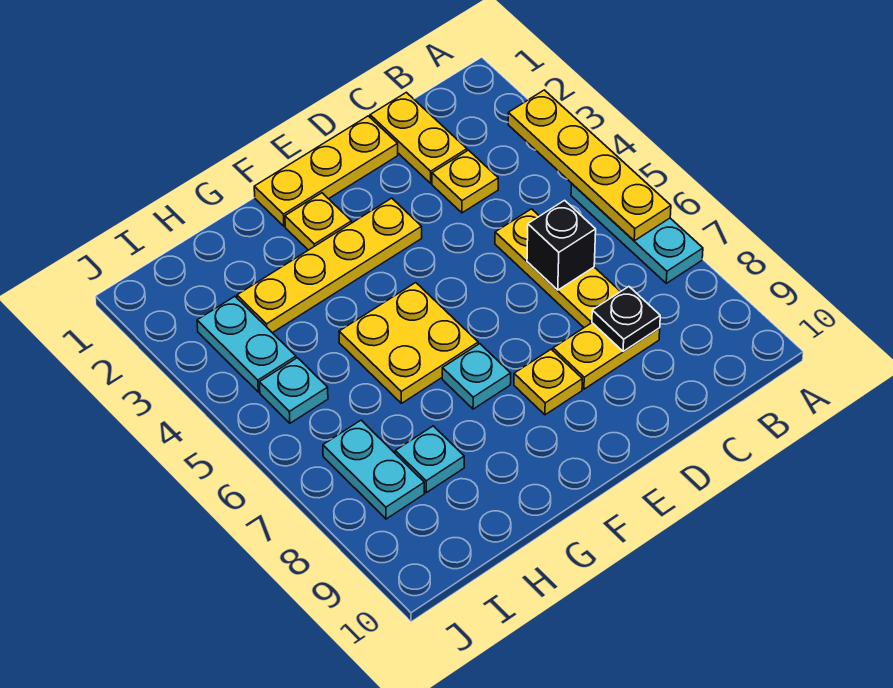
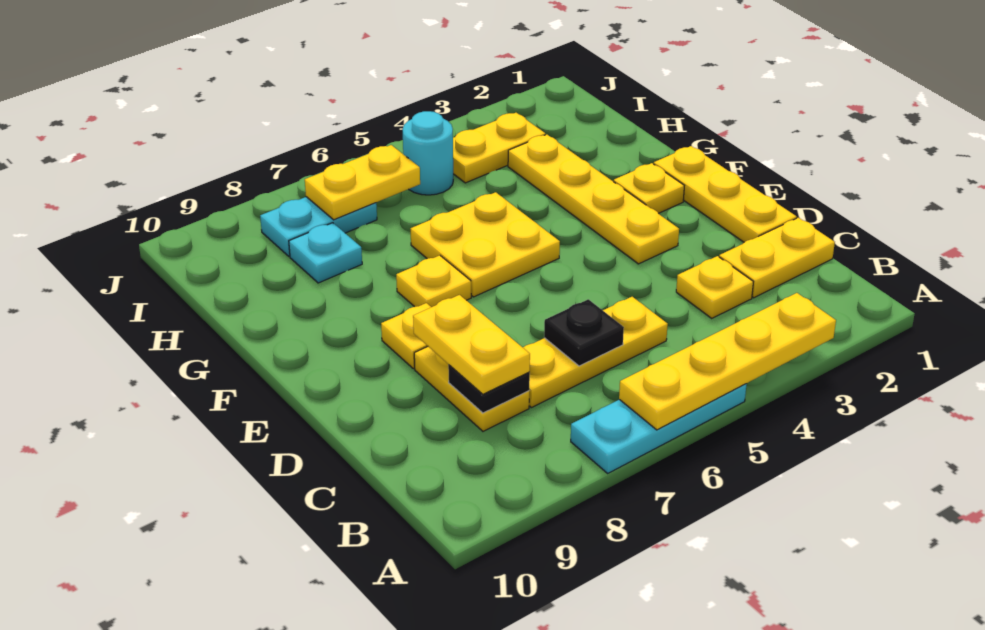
black brick C6 level 2 -> black plate C6 level 2
none -> yellow plate C8:D8 level 3
cyan plate F7 level 1 -> yellow plate F7 level 1
cyan plate I3:I4 level 1 -> yellow plate I3:I4 level 1
cyan plate I5 level 1 -> cyan round brick I5 level 1
none -> yellow plate I6:I7 level 2

